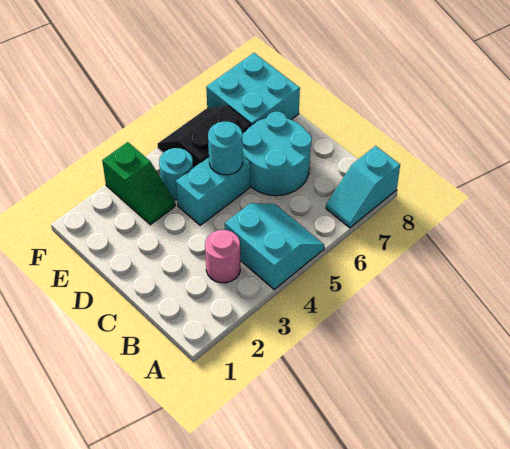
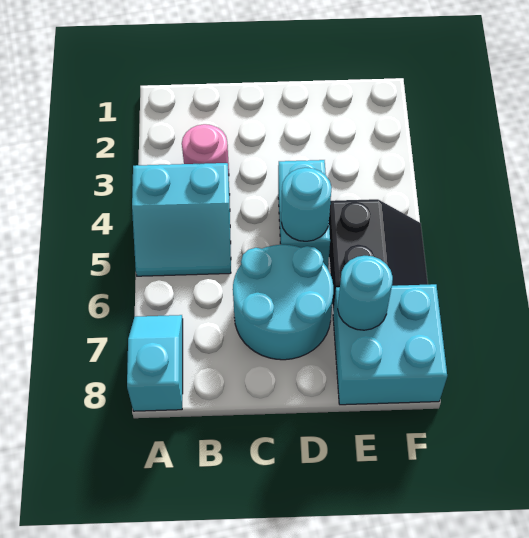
green slope E3:F3 level 1 top F -> none
cyan round brick E4 level 1 -> cyan round brick E7 level 2

